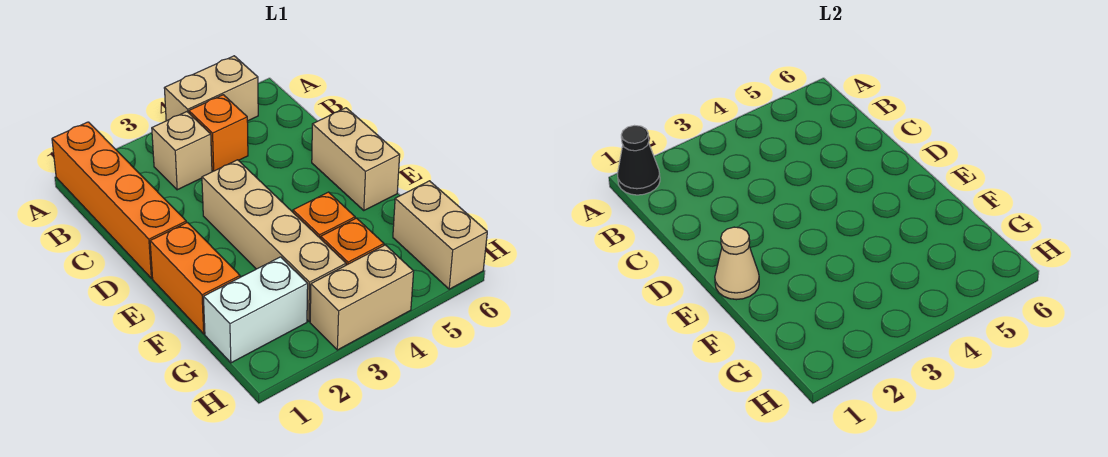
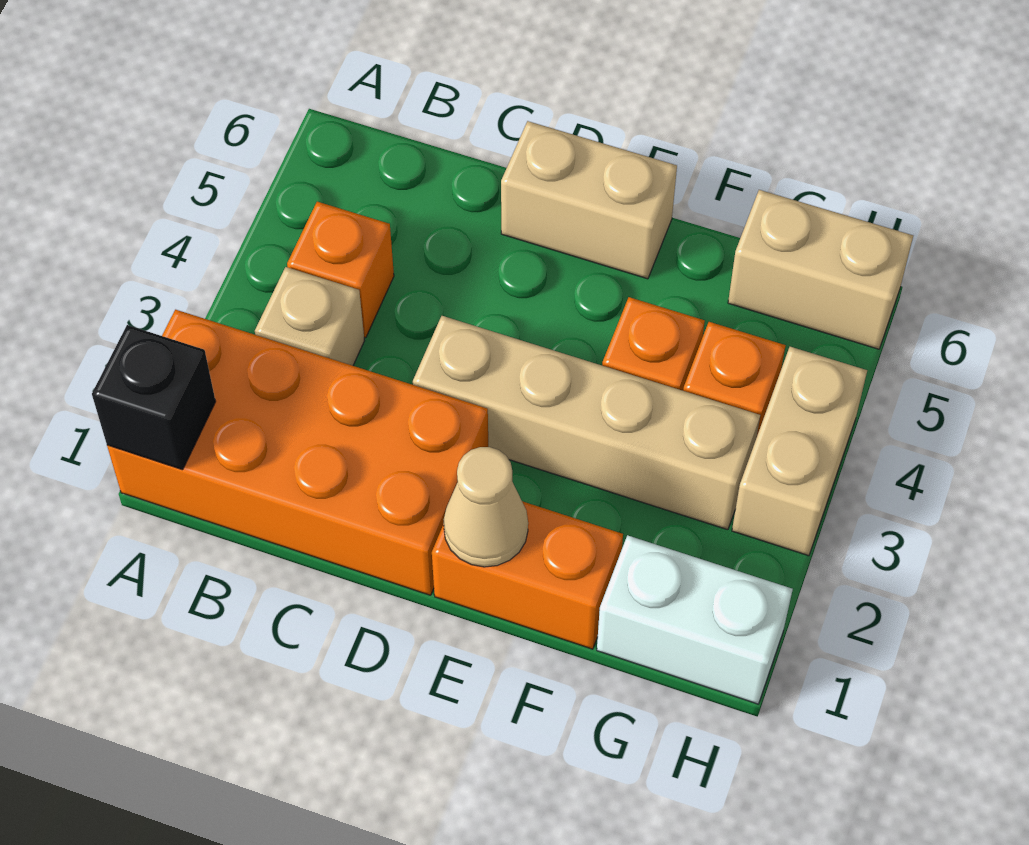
orange brick A1:D1 level 1 -> orange brick A1:D2 level 1
black cone A1 level 2 -> black brick A1 level 2
tan brick A4:A5 level 1 -> none
white brick G1:G2 level 1 -> white brick G1:H1 level 1

